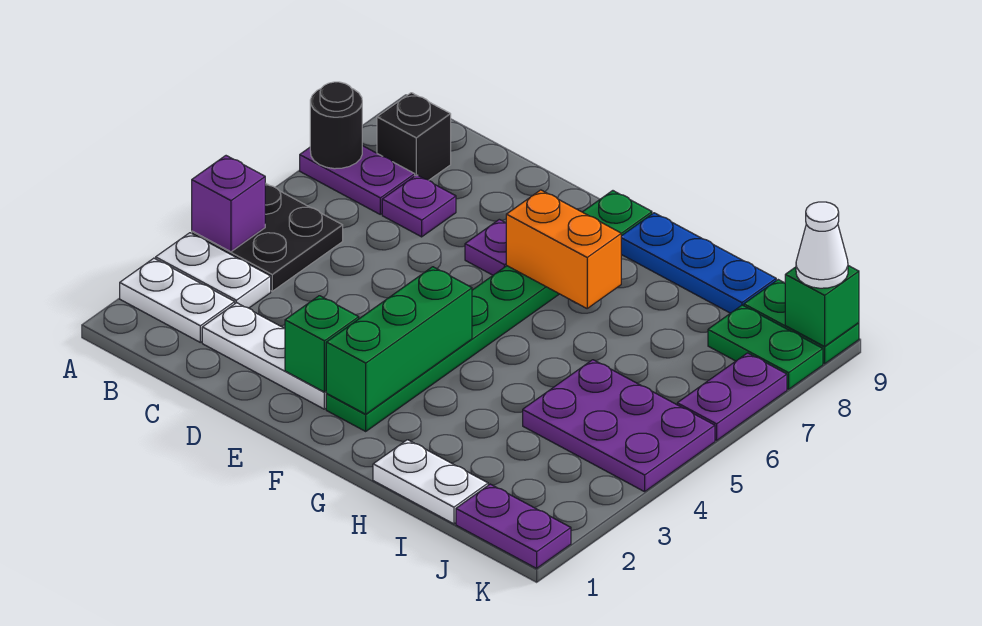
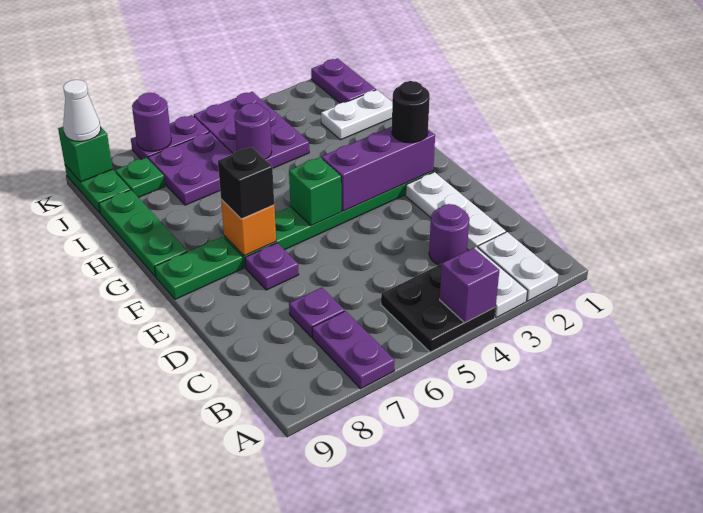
black round brick A7 level 2 -> black round brick F2 level 3
black brick B8 level 1 -> black brick F7 level 3
none -> purple round brick C3 level 1
green brick E2 level 2 -> green brick F5 level 2
green brick F2:F4 level 2 -> purple brick F2:F4 level 2
orange brick F7:G7 level 2 -> orange brick F7 level 2
blue plate G9:I9 level 1 -> green plate G9:I9 level 1
white plate H1:I1 level 1 -> white plate I1:I2 level 1
none -> purple round brick I5 level 2
none -> purple plate I6:J7 level 1
green plate J8:K8 level 1 -> green plate J8 level 1
none -> purple round brick K7 level 2

